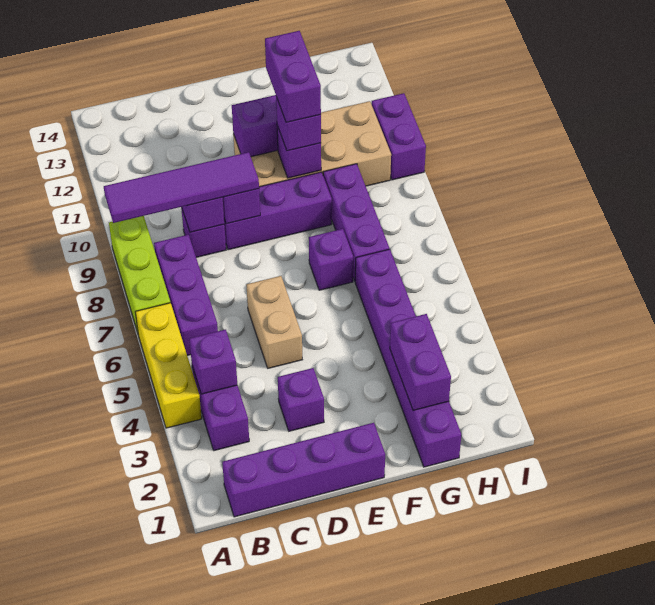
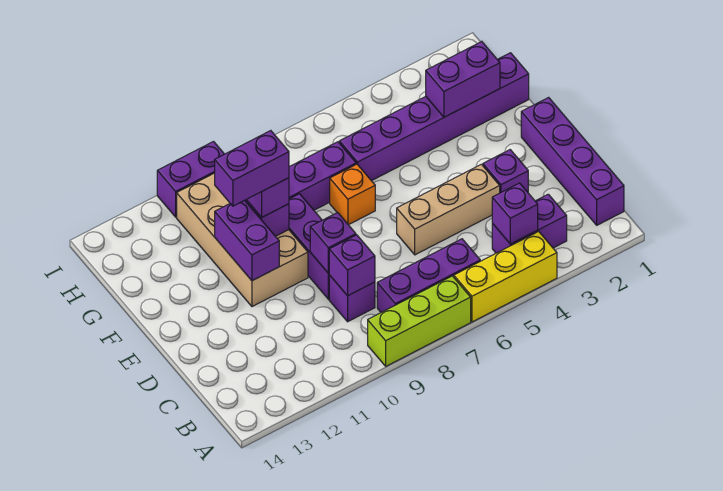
purple tile A9:D9 level 3 -> none
tan brick D5:D6 level 1 -> tan brick D4:D6 level 1
purple brick F7 level 1 -> orange brick F7 level 1

